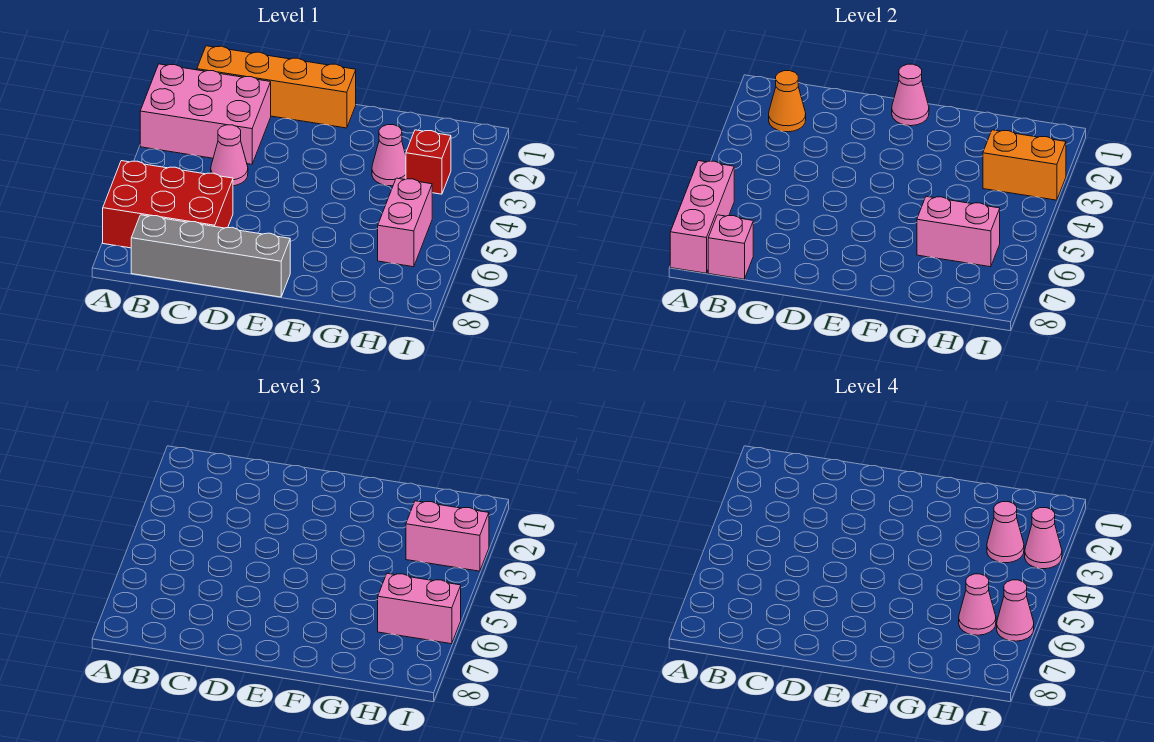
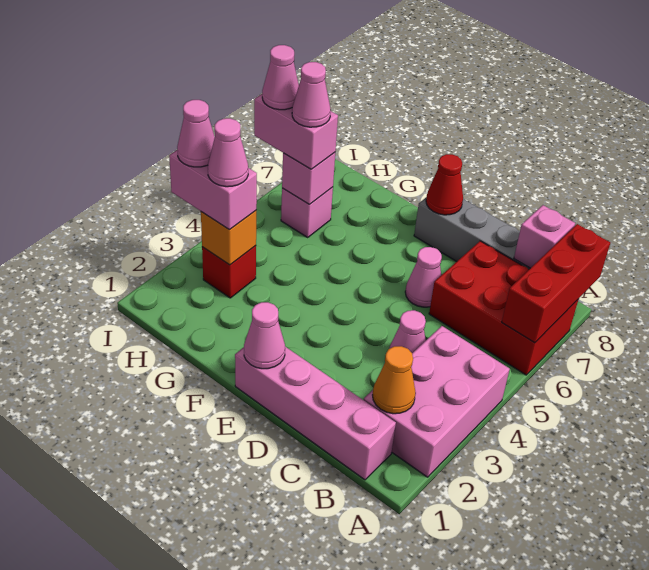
pink brick A2:C3 level 1 -> pink brick A2:B4 level 1
pink brick A6:A8 level 2 -> red brick A6:A8 level 2
orange brick B1:E1 level 1 -> pink brick B1:E1 level 1
none -> red cone E8 level 2
pink cone G3 level 1 -> pink cone D6 level 1
pink brick G6:H6 level 2 -> pink brick H6 level 2
orange brick H3:I3 level 2 -> orange brick H3 level 2
pink brick H5:H6 level 1 -> pink brick H6 level 1

